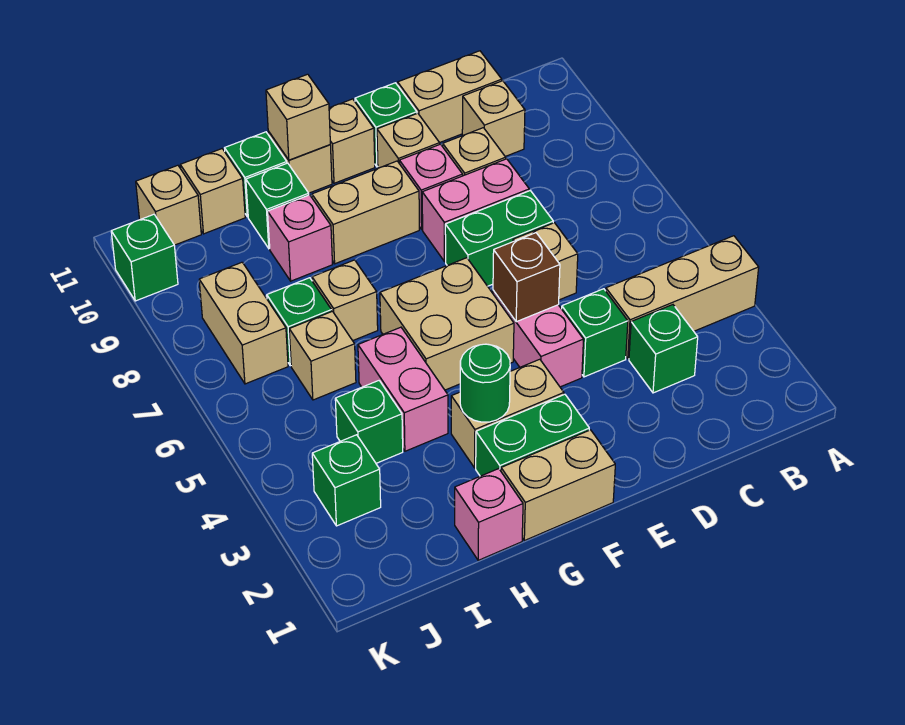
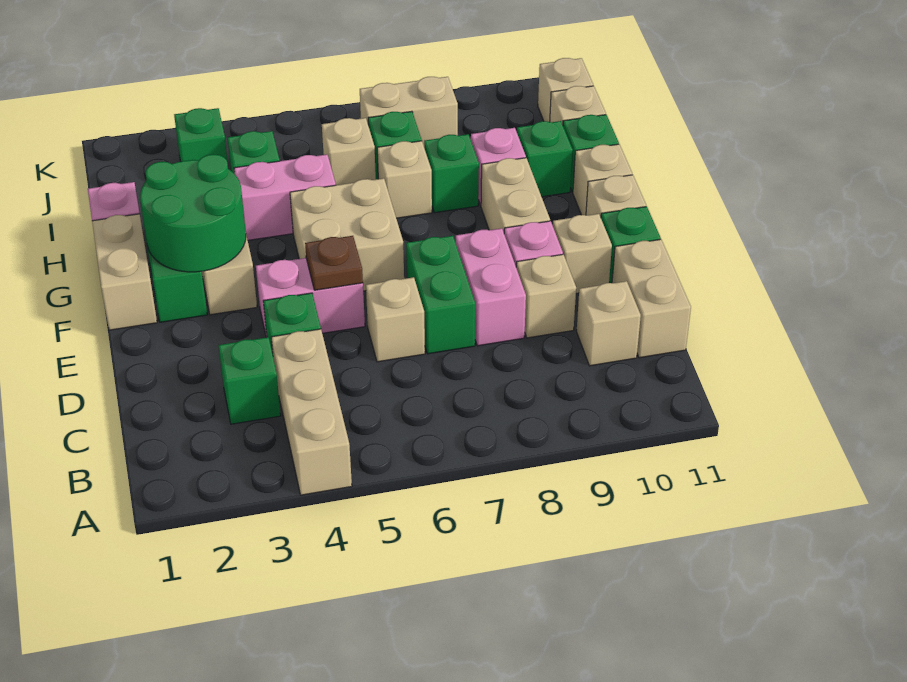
brown brick E5 level 2 -> brown plate E5 level 2
green round brick G3 level 2 -> green round brick F2:G3 level 2
tan brick G11 level 2 -> none
green brick K10 level 1 -> green brick H8 level 1

